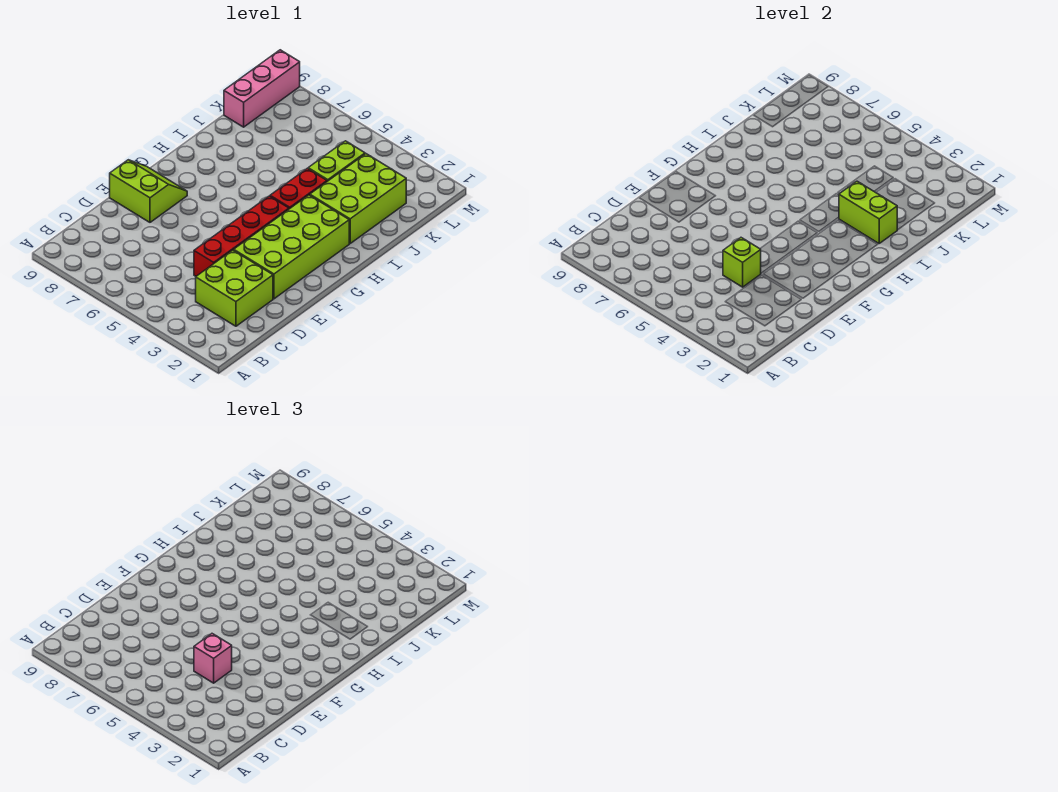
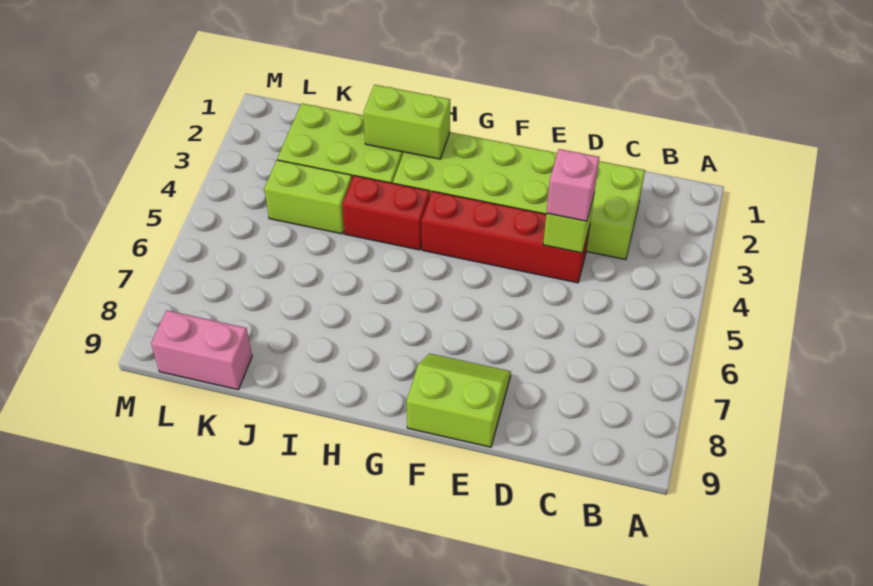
lime slope E8:F9 level 1 top E -> lime slope E8:F9 level 1 top 9
lime brick I2:I3 level 2 -> lime brick H2:I2 level 2
pink brick K9:M9 level 1 -> pink brick K9:L9 level 1

